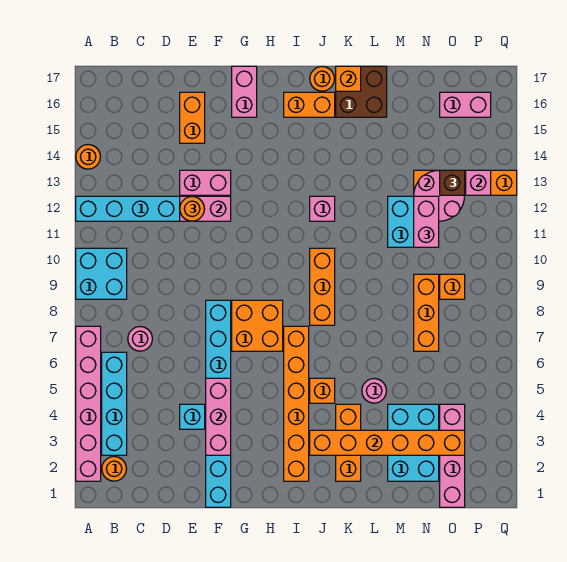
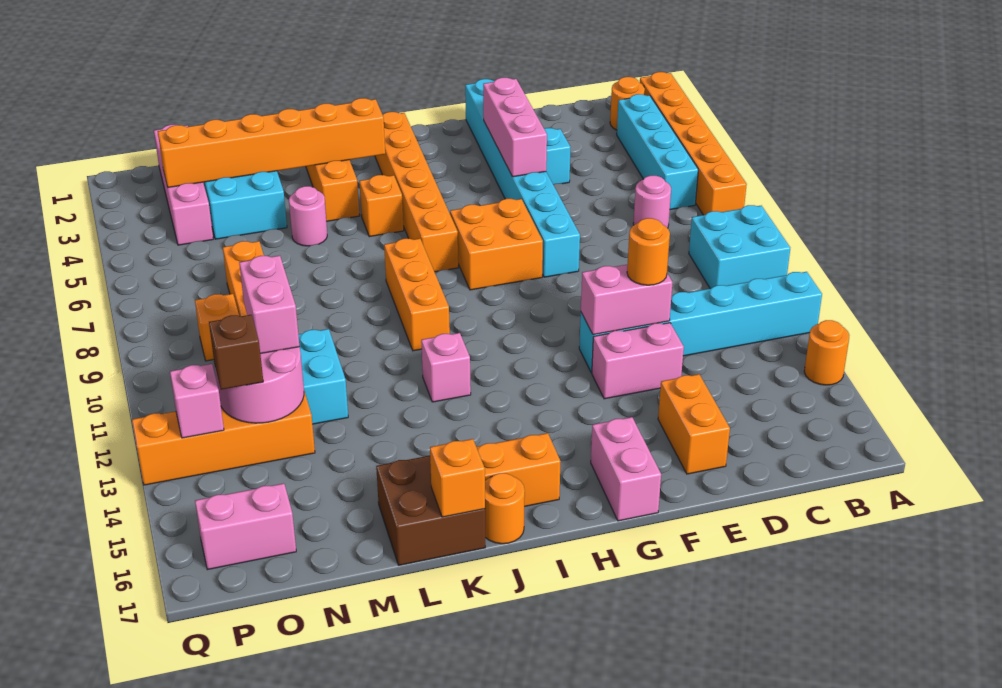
pink brick A2:A7 level 1 -> orange brick A2:A7 level 1

